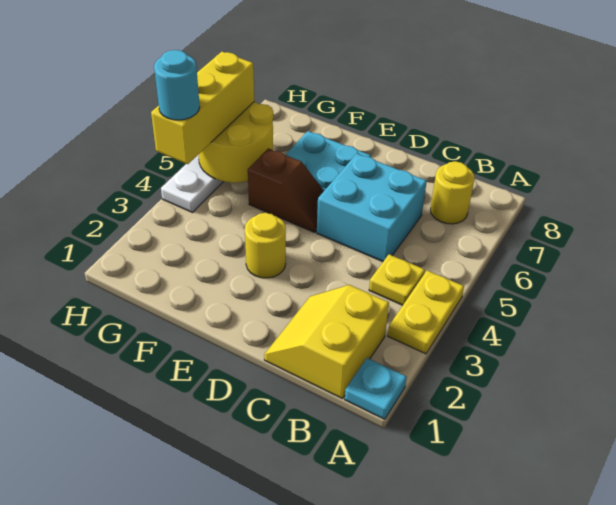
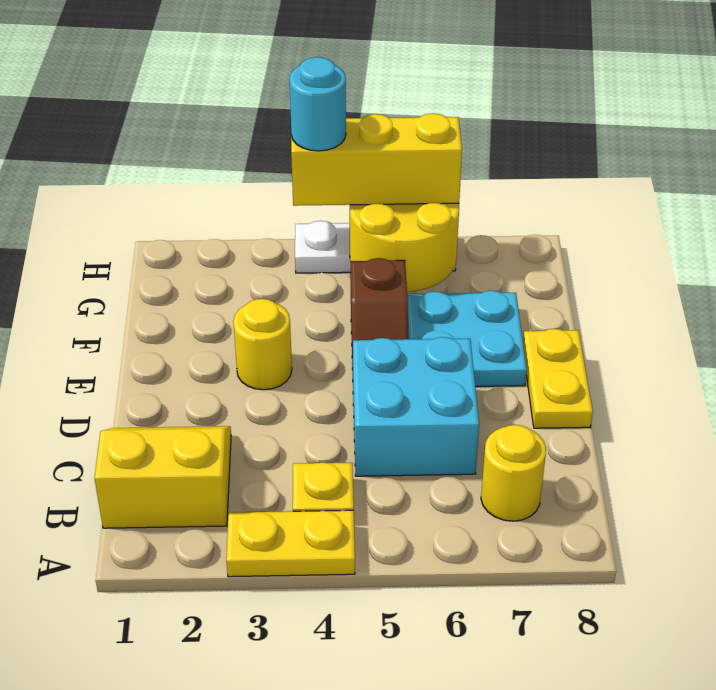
cyan plate A1 level 1 -> none
none -> yellow plate D8:E8 level 1

